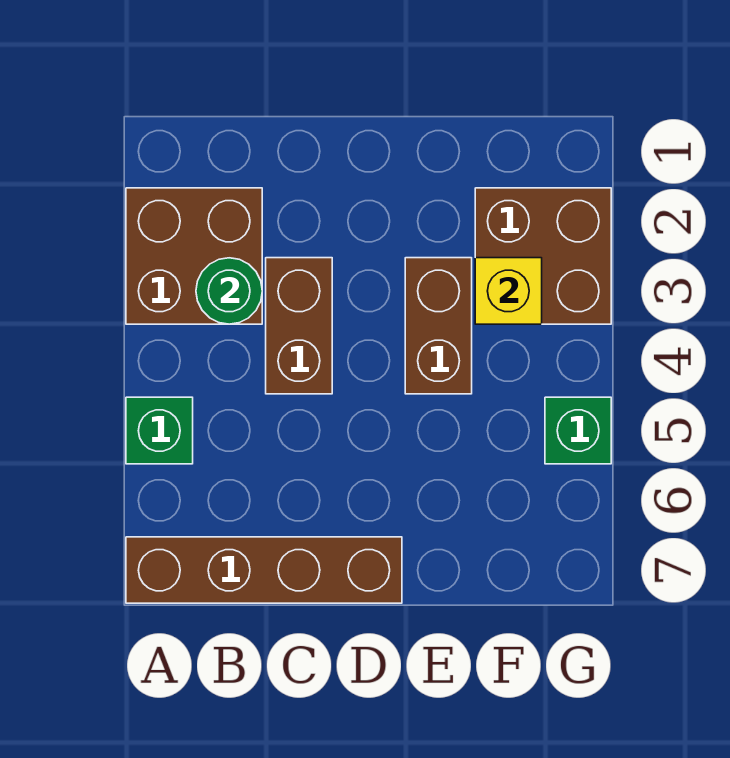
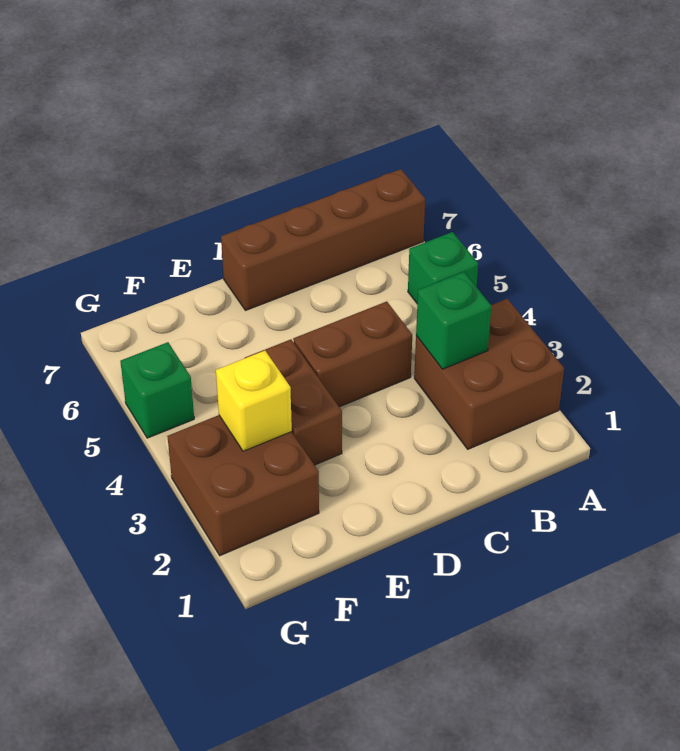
green round brick B3 level 2 -> green brick B3 level 2
brown brick C3:C4 level 1 -> brown brick C4:D4 level 1

